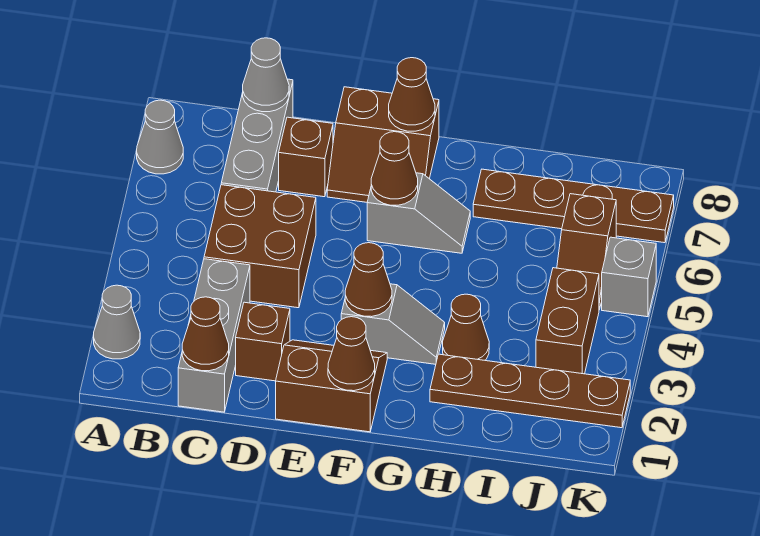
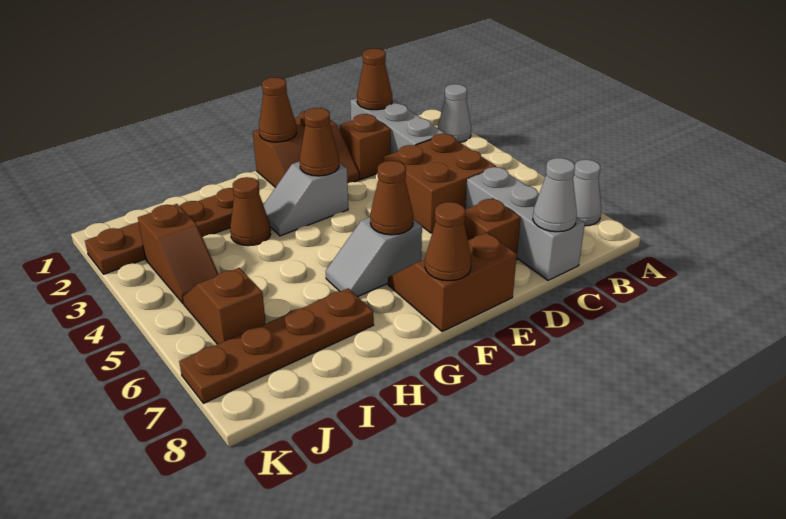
brown brick J3:J4 level 1 -> brown slope J3:J4 level 1 top 3
grey brick K5 level 1 -> none

